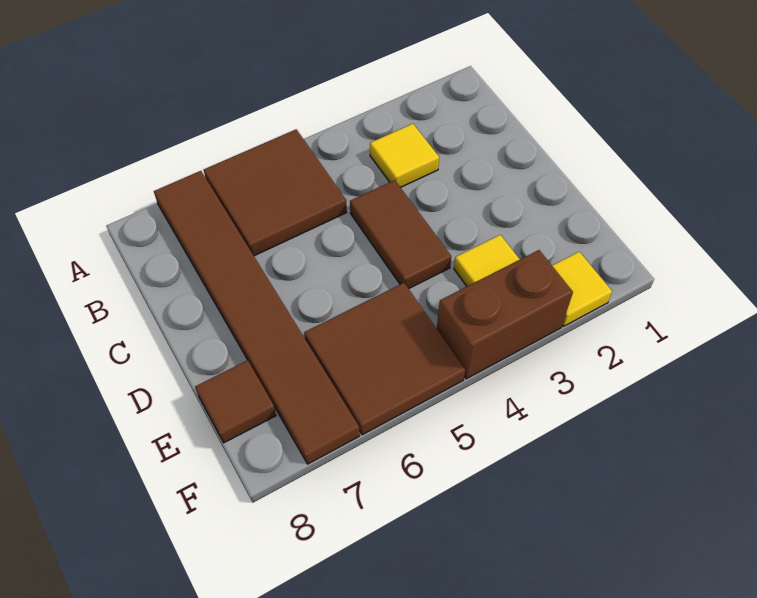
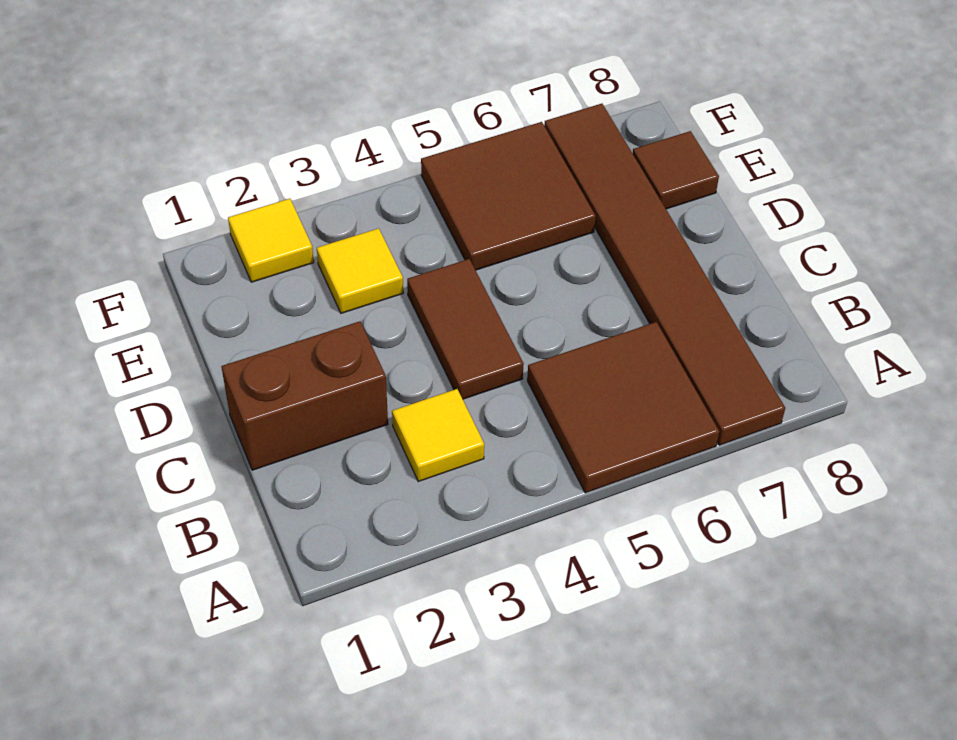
brown brick F3:F4 level 1 -> brown brick C1:C2 level 1

